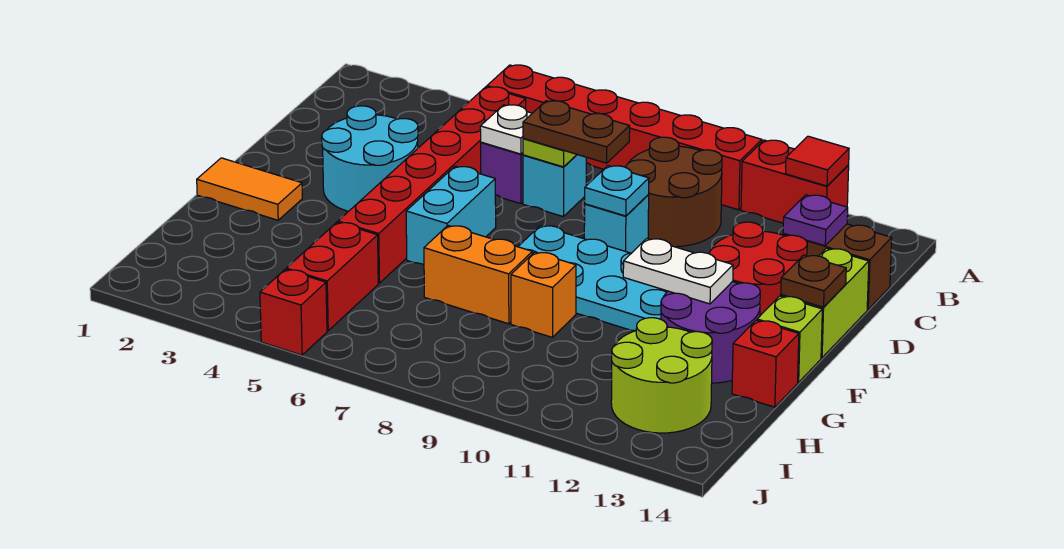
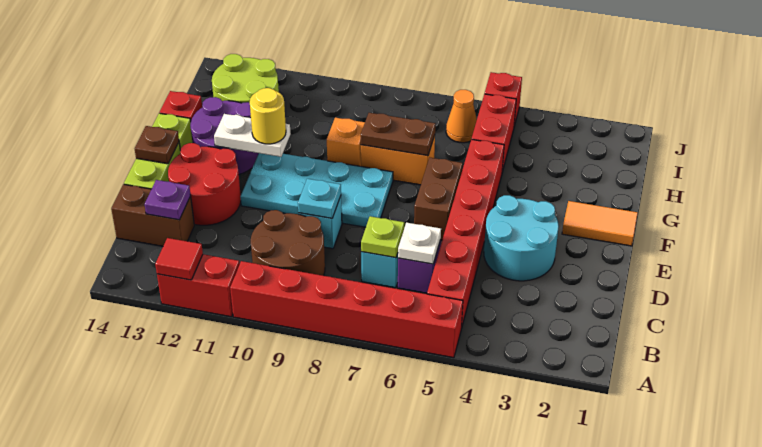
brown plate C7:C8 level 3 -> brown plate G7:G8 level 2
cyan brick E6:F6 level 1 -> brown brick E6:F6 level 1
none -> yellow round brick F11 level 3
none -> orange cone I6 level 1

